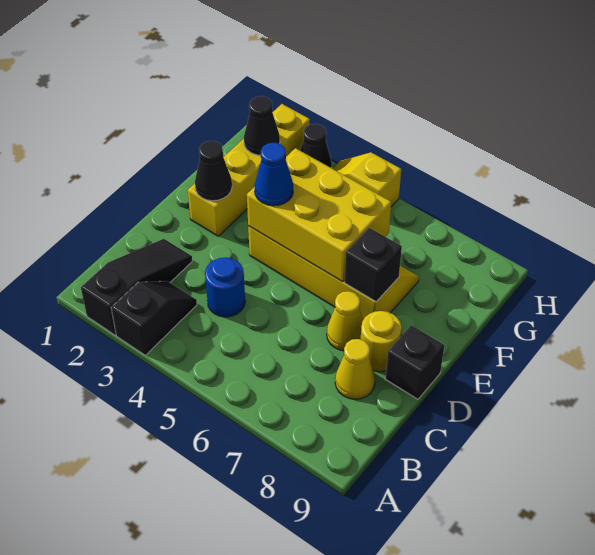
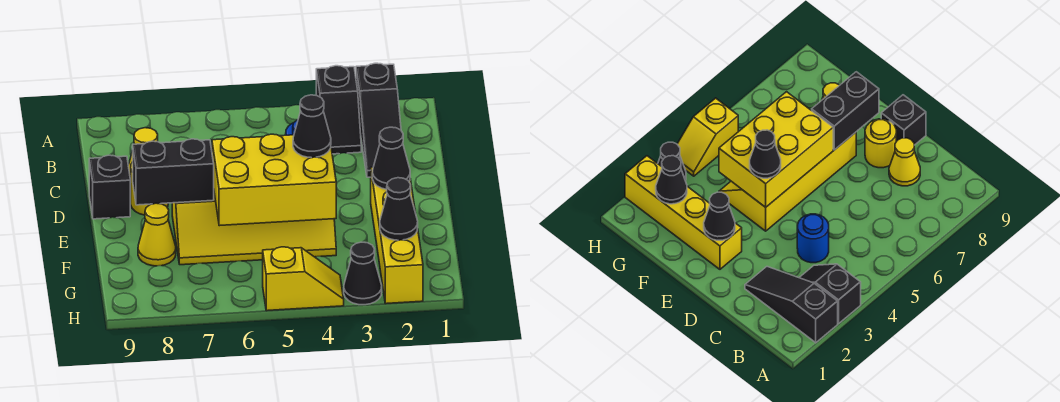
yellow cone D7 level 1 -> yellow cone F8 level 1
blue cone E4 level 3 -> black cone E4 level 3
black brick E7 level 2 -> black brick E7:E8 level 2

